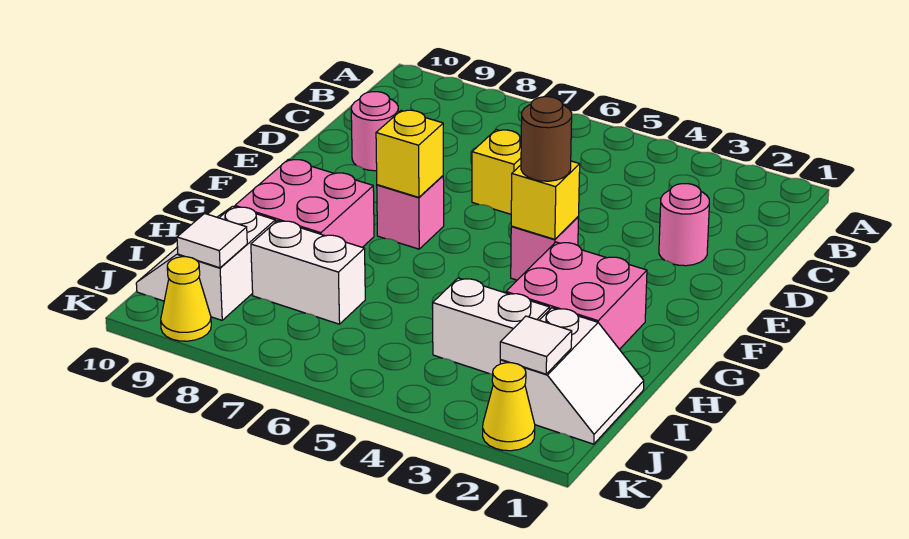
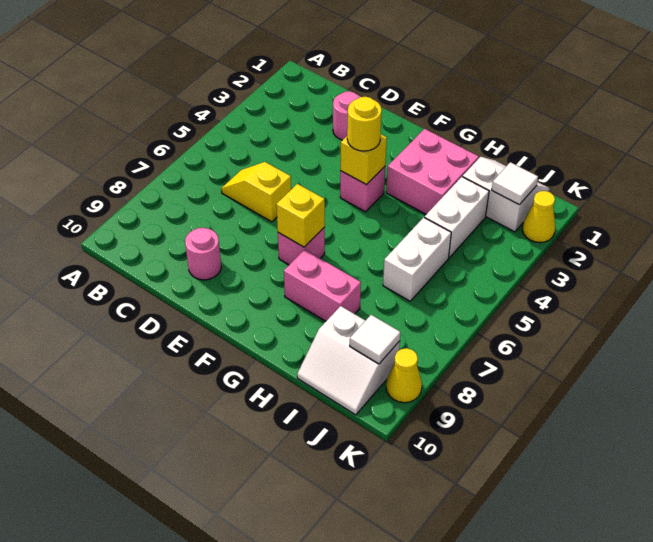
brown round brick F4 level 3 -> yellow round brick F4 level 3
pink brick G8:H9 level 1 -> pink brick G8:H8 level 1
white brick I7:I8 level 1 -> white brick I5:I6 level 1

